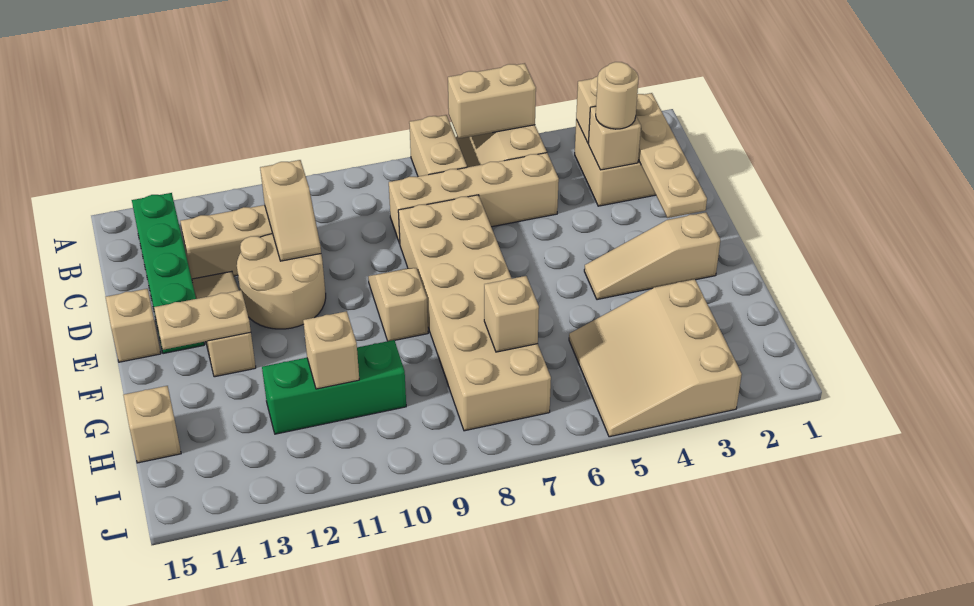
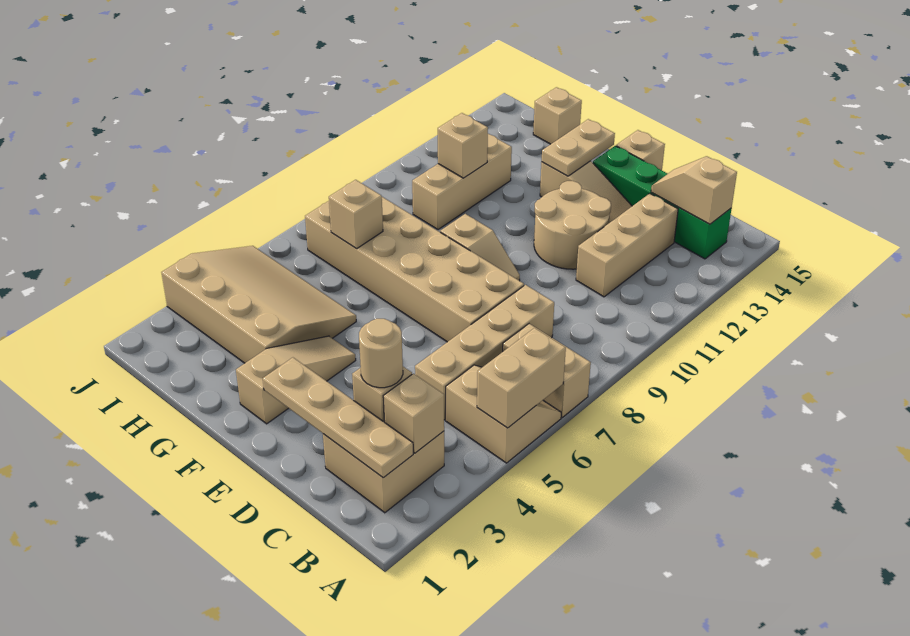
tan slope C11:D11 level 2 top C -> tan slope B14:C14 level 2 top B
tan slope H3:J5 level 1 top 3 -> tan slope G3:J5 level 1 top 3
green brick H10:H12 level 1 -> tan brick H10:H12 level 1

